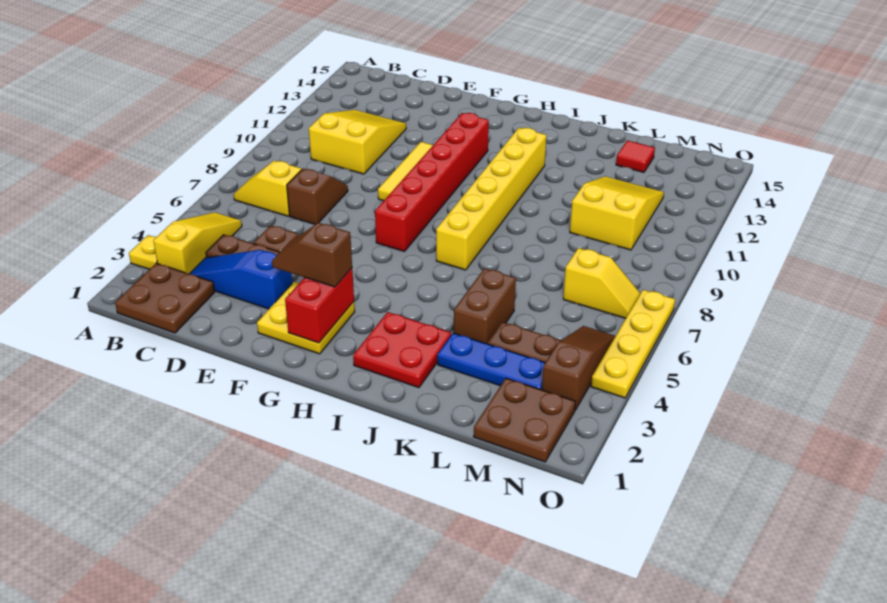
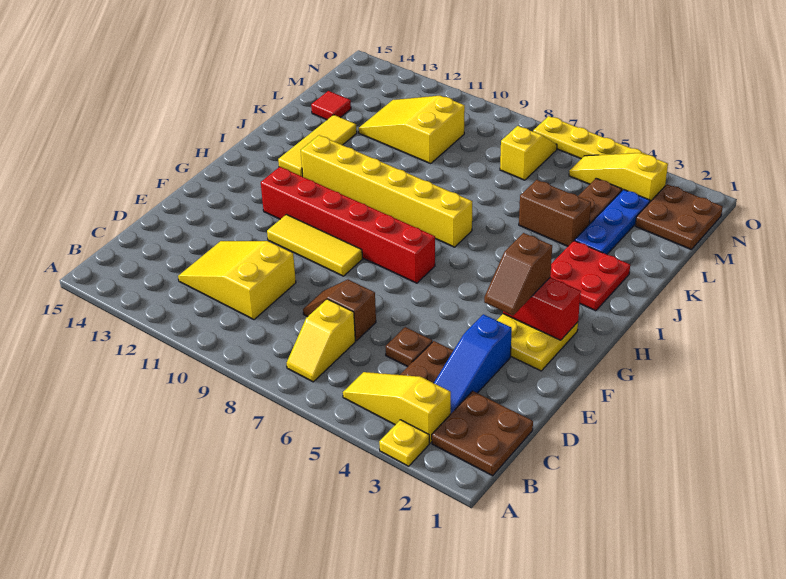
none -> yellow tile I13:K13 level 1
brown slope N3:N5 level 1 top 3 -> yellow slope N3:N5 level 1 top 3

